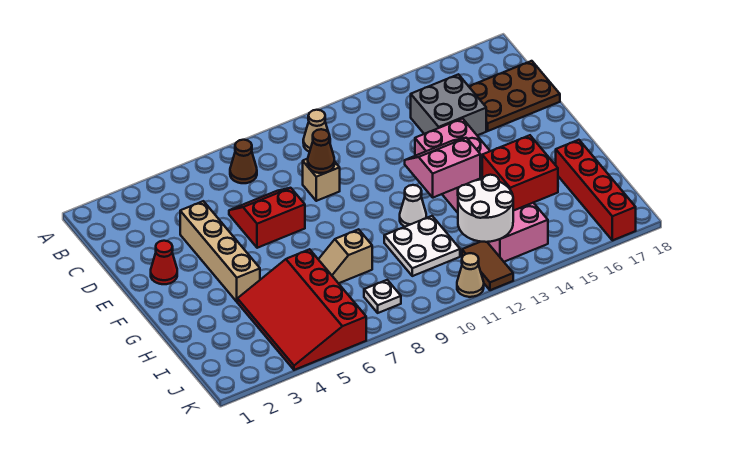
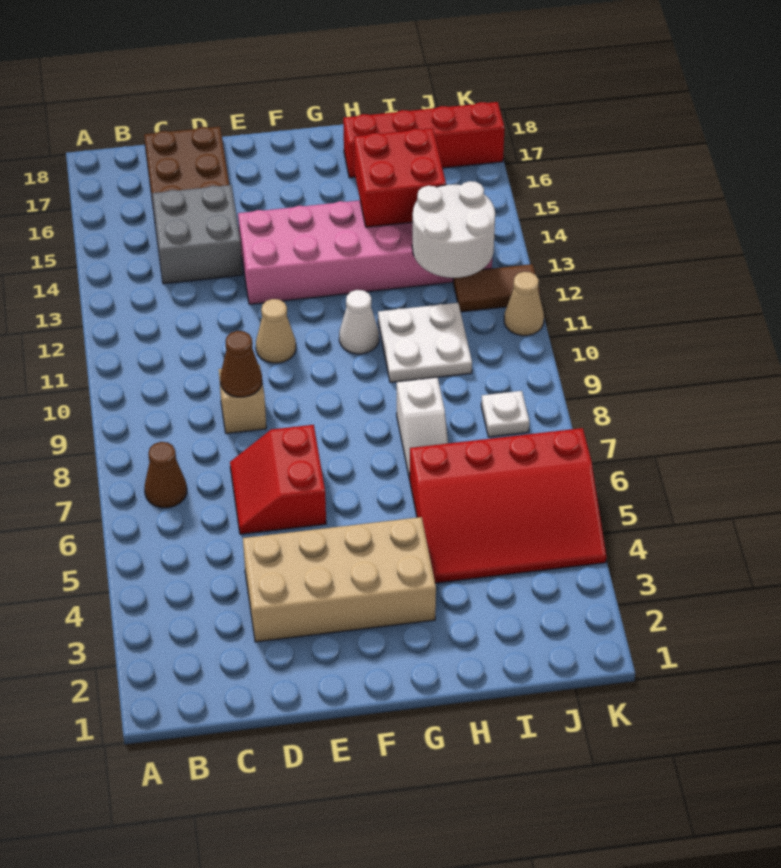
tan cone B10 level 1 -> tan cone E11 level 1
tan brick D4:G4 level 1 -> tan brick D3:G4 level 1
red cone E2 level 1 -> none
pink slope F12:G13 level 2 top G -> none
tan slope H7:H8 level 1 top 8 -> white slope H7:H8 level 1 top 8

